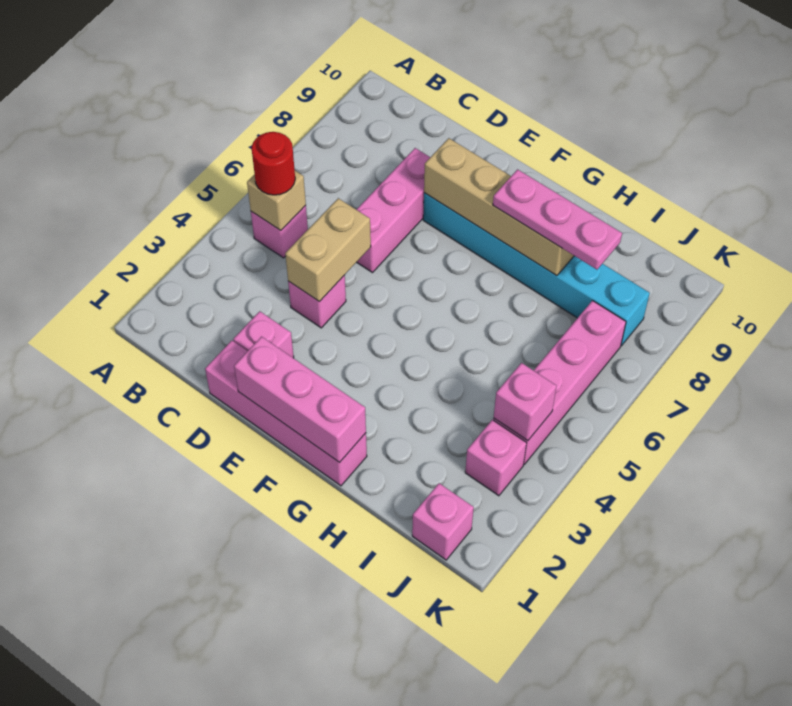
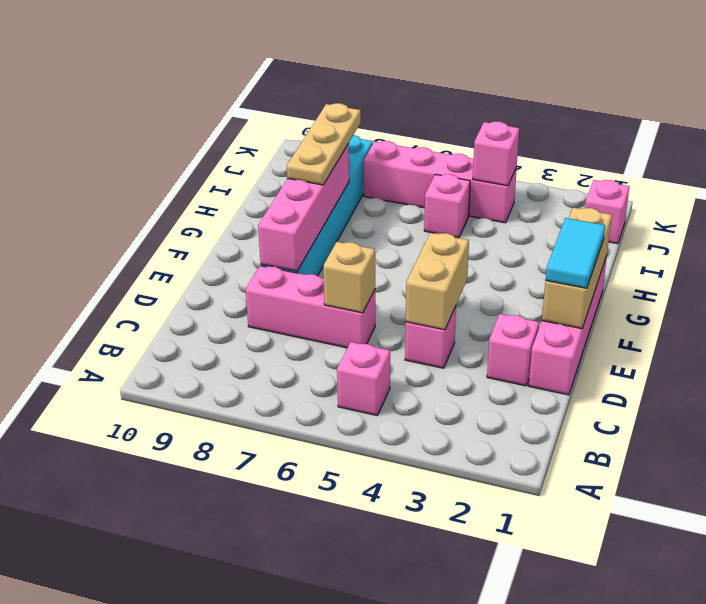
tan brick B5 level 2 -> tan brick D6 level 2
red round brick B5 level 3 -> none
tan brick D4:D5 level 2 -> tan brick D4:E4 level 2
pink brick E1:G1 level 2 -> tan brick E1:G1 level 2
none -> cyan tile E1:F1 level 3
tan brick E8:H8 level 2 -> pink brick E8:H8 level 2
pink plate G8:I8 level 3 -> tan plate G8:I8 level 3
pink brick J3 level 1 -> pink brick I5 level 1

